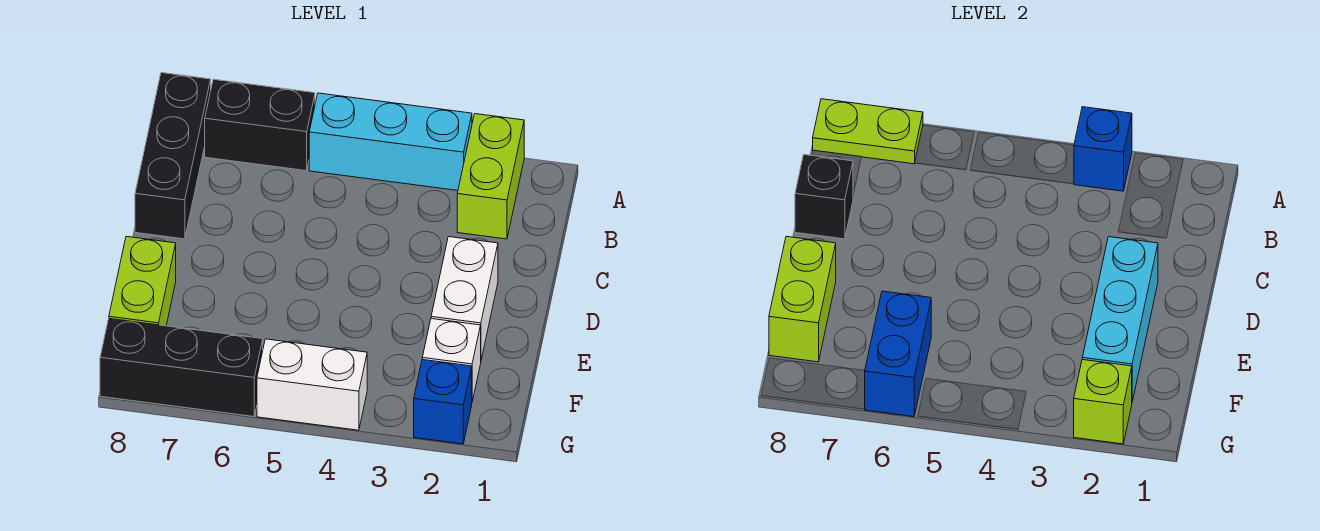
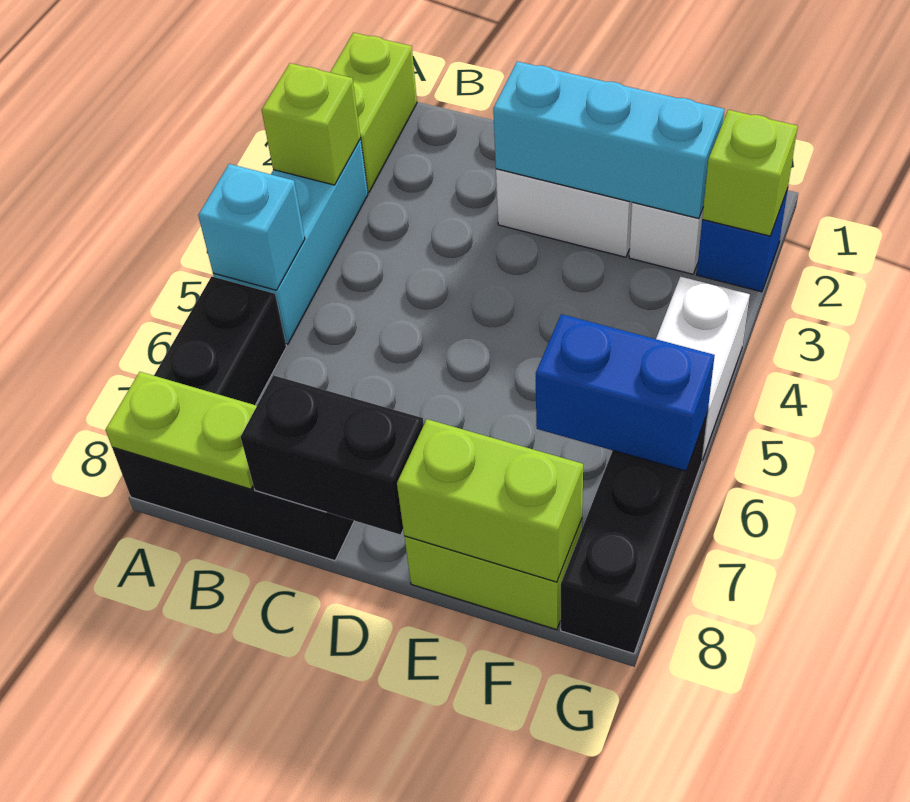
lime brick A2:B2 level 1 -> lime brick A1:A2 level 1
blue brick A3 level 2 -> lime brick A3 level 2
none -> cyan brick A5 level 2
lime plate A7:A8 level 2 -> lime plate A8:B8 level 2
black brick C8 level 2 -> black brick C8:D8 level 2

